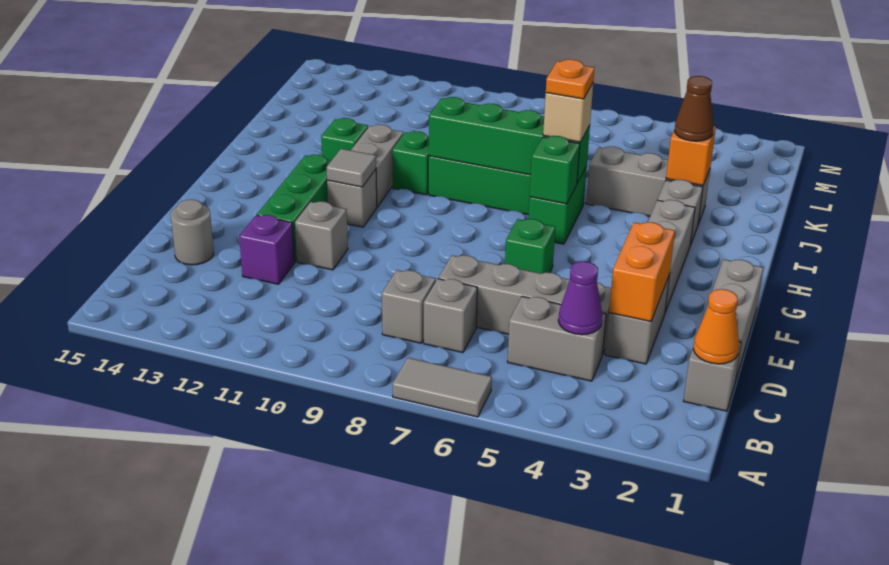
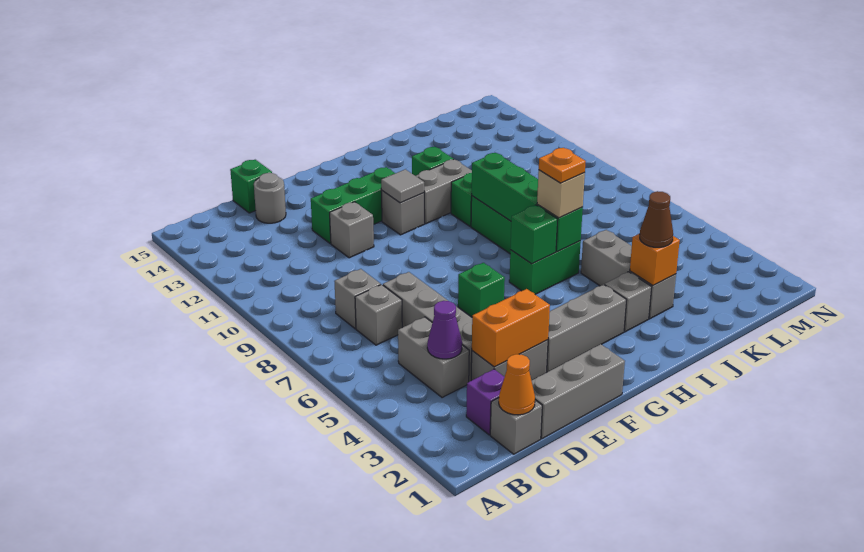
grey tile A6:A7 level 1 -> none
purple brick D12 level 1 -> purple brick C2 level 1
none -> green brick D15 level 1

